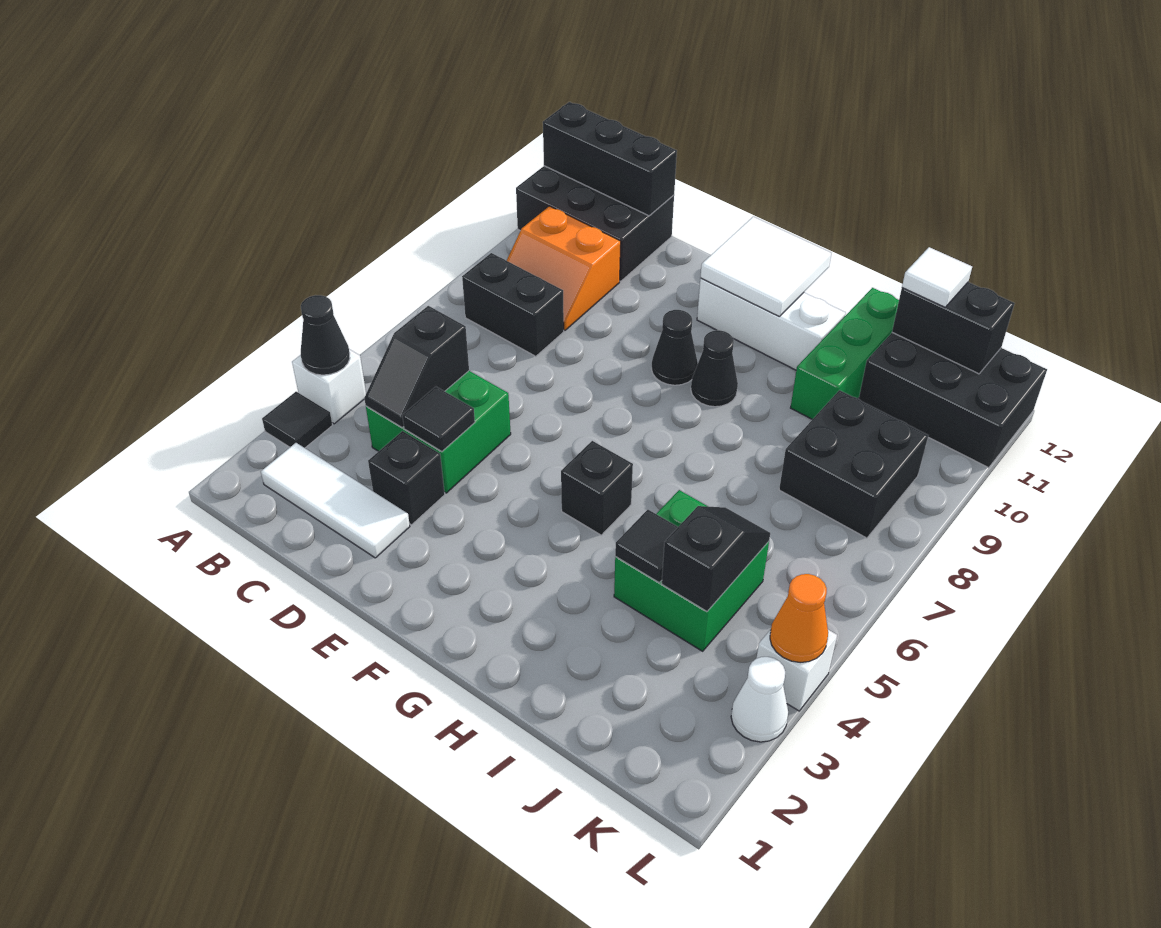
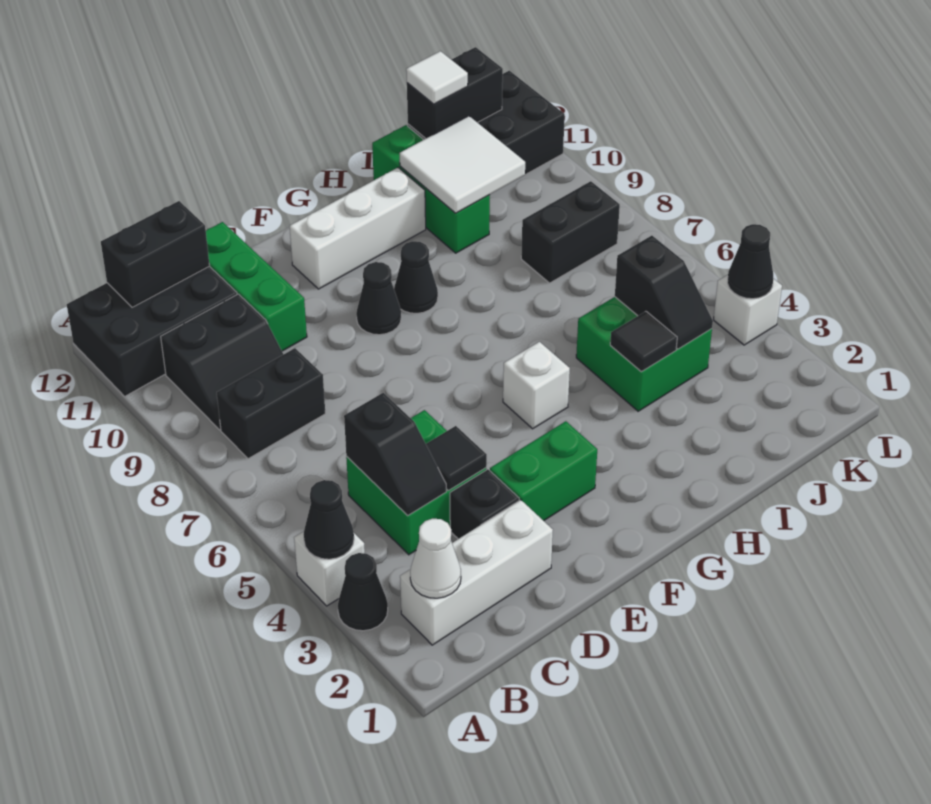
black tile A3 level 1 -> black cone A3 level 1
black brick A12:C12 level 2 -> black brick B12:C12 level 2
white tile B2:D2 level 1 -> white brick B2:D2 level 1
orange slope B9:C10 level 1 top 10 -> black slope B9:C10 level 1 top 10
none -> green brick D10:D12 level 1
none -> green brick E3:F3 level 1
white tile F11:G12 level 2 -> white tile I10:J11 level 2
black brick G5 level 1 -> white brick G5 level 1
black slope J4:J5 level 2 top 4 -> black slope J4:J5 level 2 top 5
black brick J8:K9 level 1 -> black brick J8:K8 level 1
white cone L3 level 1 -> white cone B2 level 2
orange cone L4 level 2 -> black cone L4 level 2

